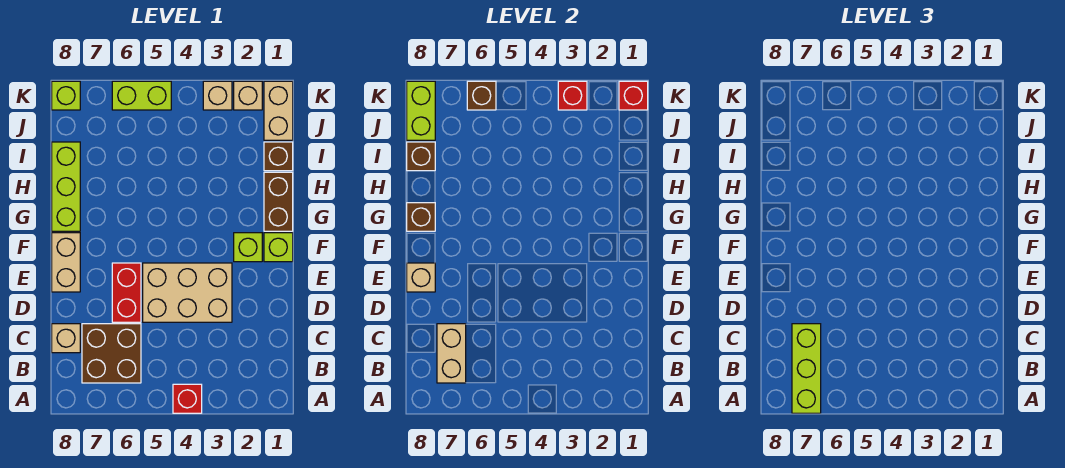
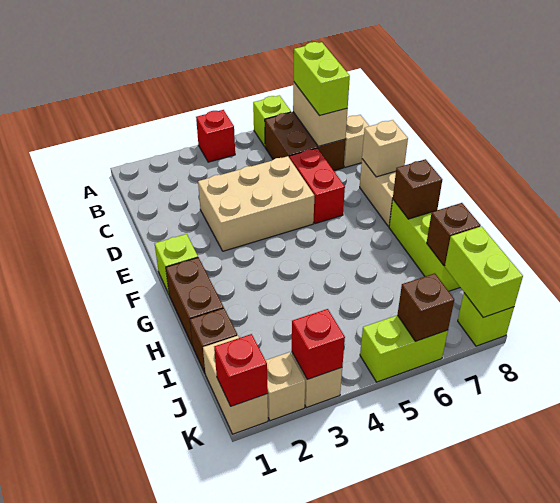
lime brick A7:C7 level 3 -> lime brick B7:C7 level 3
lime brick F2 level 1 -> lime brick A6 level 1

